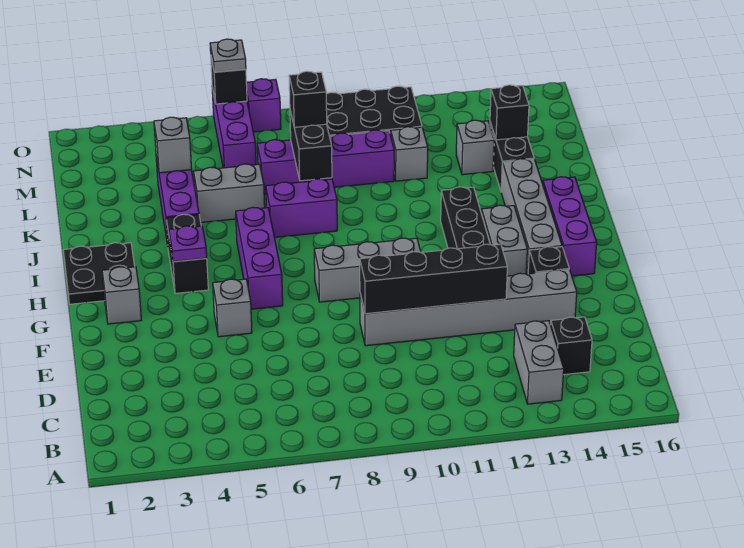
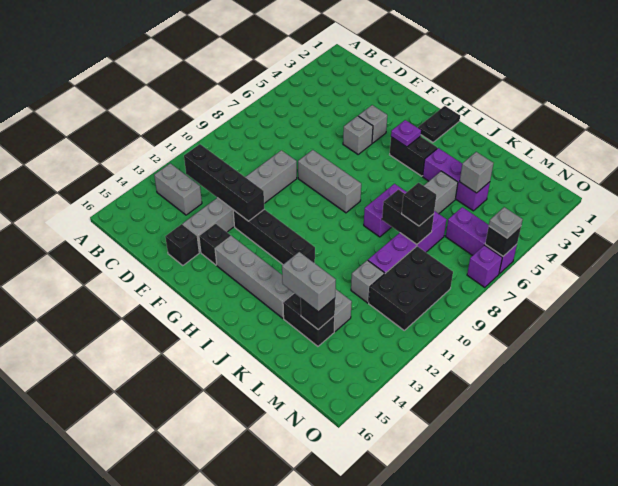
black brick C14 level 1 -> black brick E15 level 1
black brick E9:E12 level 2 -> black brick C12:F12 level 2
grey brick G2 level 1 -> grey brick F4 level 1
purple brick G6:I6 level 1 -> none
grey brick G8:G10 level 1 -> grey brick F8:H8 level 1
grey brick G13:H13 level 1 -> grey brick K14:L14 level 3
purple brick G15:I15 level 1 -> none
black plate H1:I2 level 1 -> black plate H1:H2 level 1

